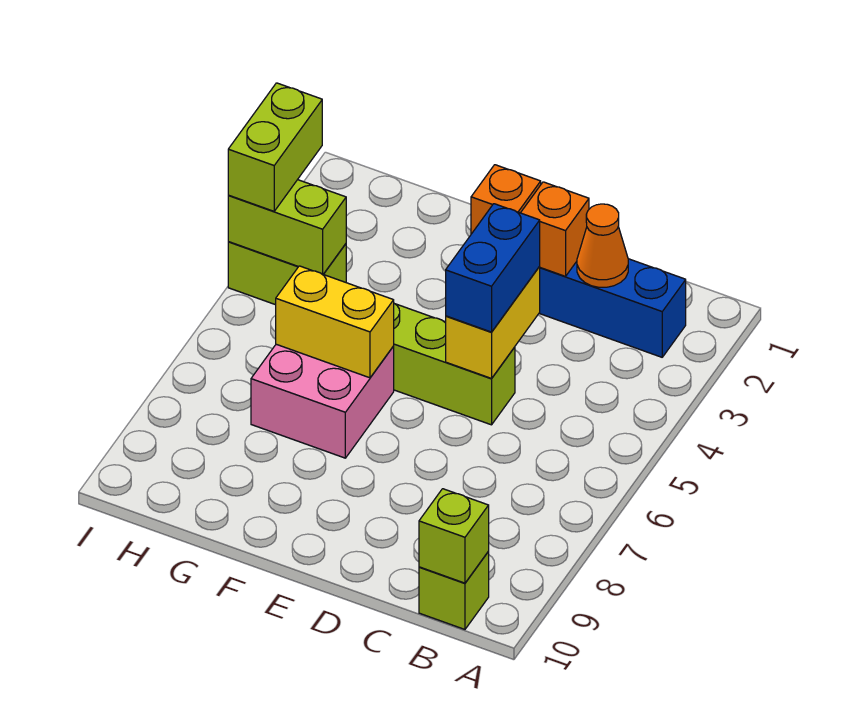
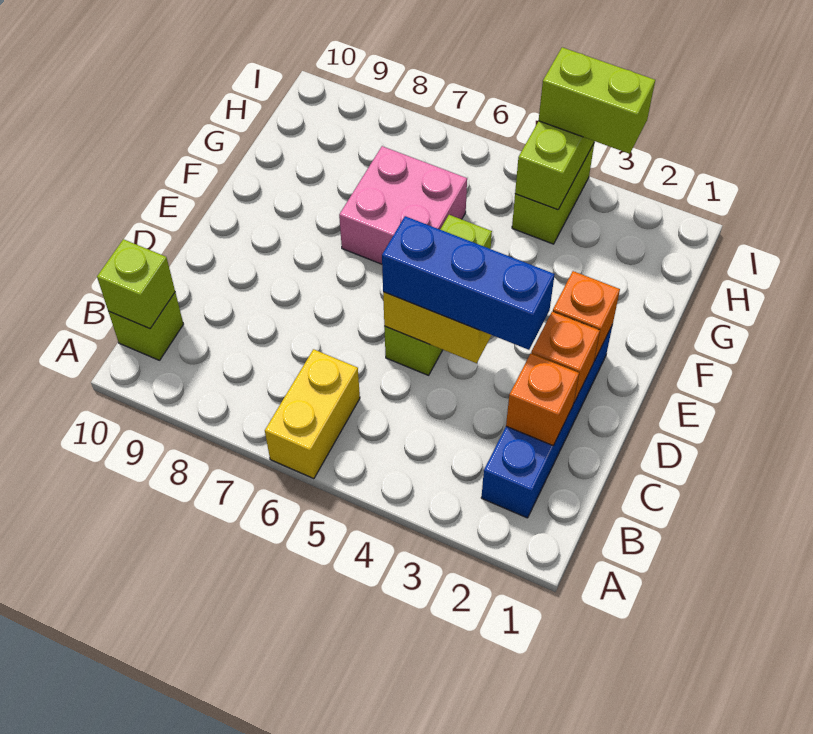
orange cone C2 level 2 -> orange brick C2 level 2
blue brick D4:D5 level 3 -> blue brick D3:D5 level 3
yellow brick F6:G6 level 2 -> yellow brick A6:B6 level 1

